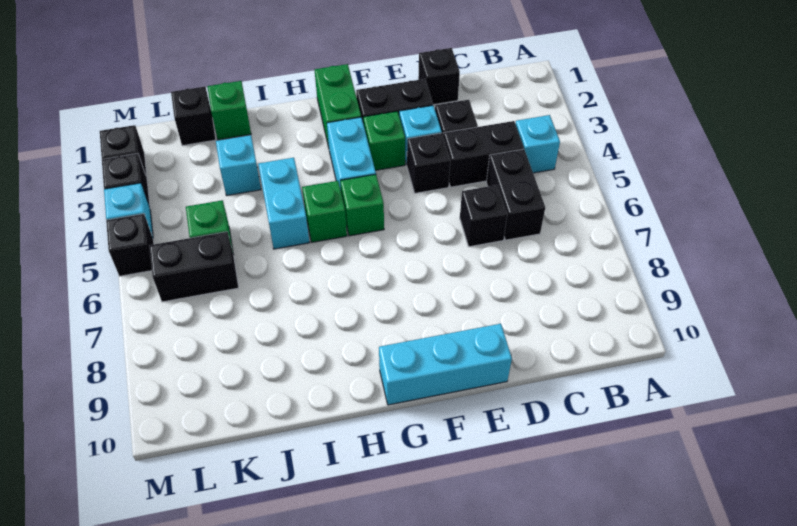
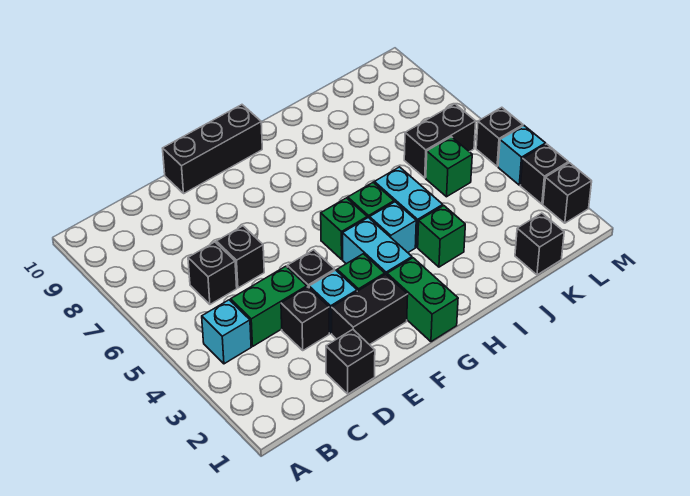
black brick C4:D4 level 1 -> green brick C4:D4 level 1
black brick C5:C6 level 1 -> black brick C6 level 1
cyan brick E10:G10 level 1 -> black brick E10:G10 level 1
green brick J1 level 1 -> green brick I3 level 1
cyan brick J3 level 1 -> cyan brick H4 level 1

